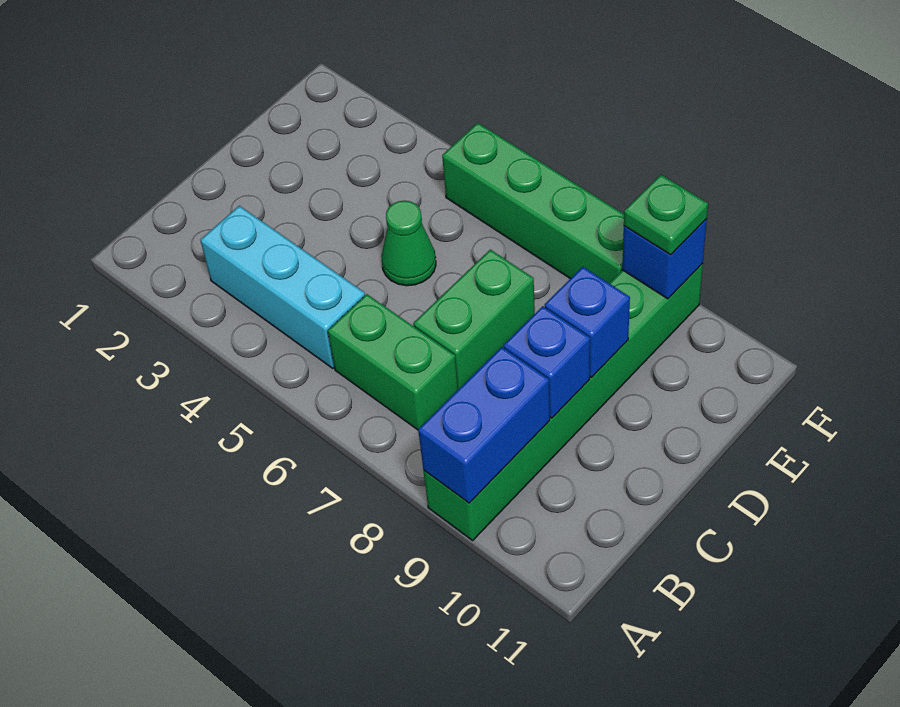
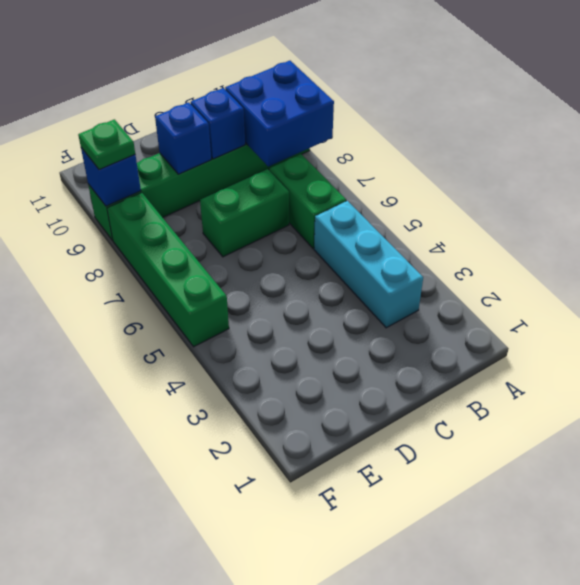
blue brick A9:B9 level 2 -> blue brick A8:B9 level 2
green cone D5 level 1 -> none

